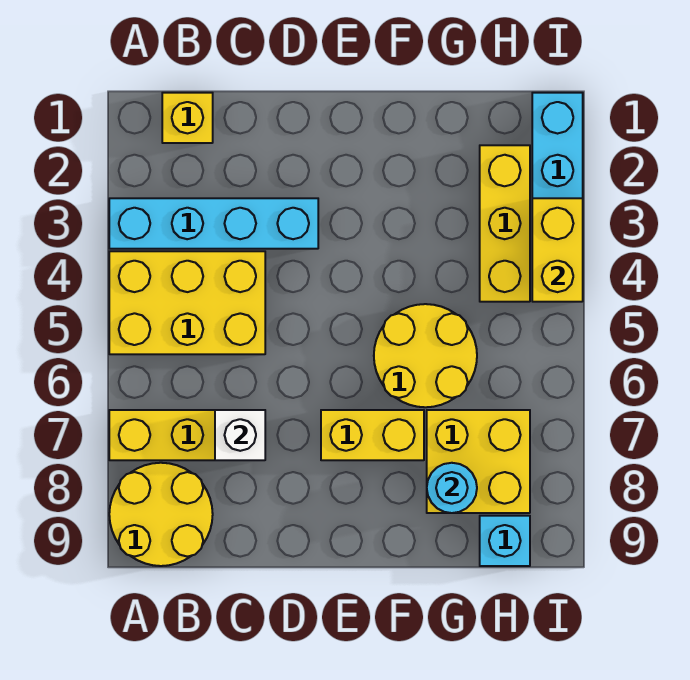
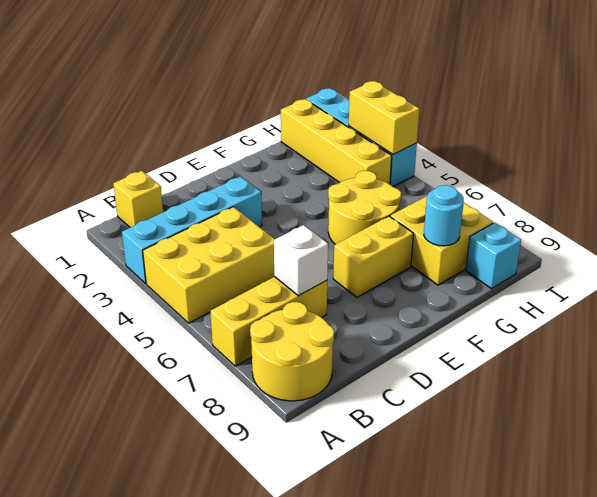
yellow brick H2:H4 level 1 -> yellow brick H1:H4 level 1

